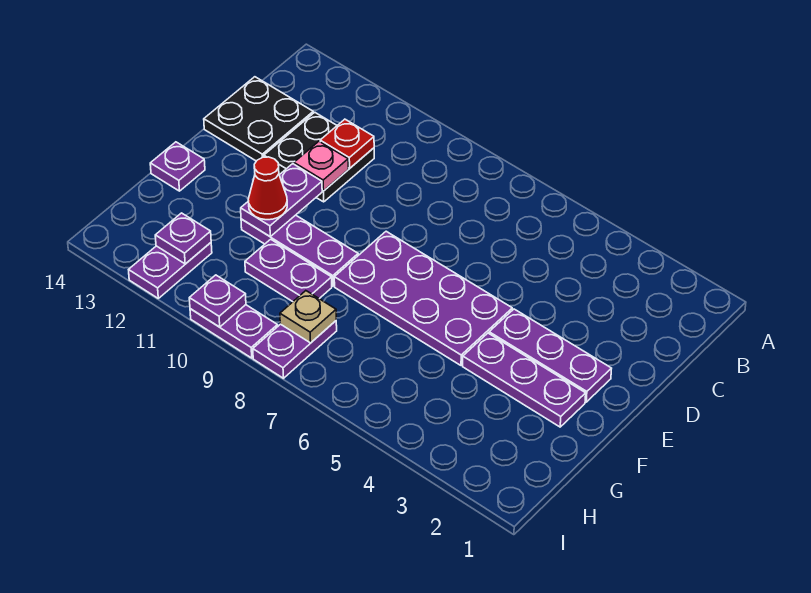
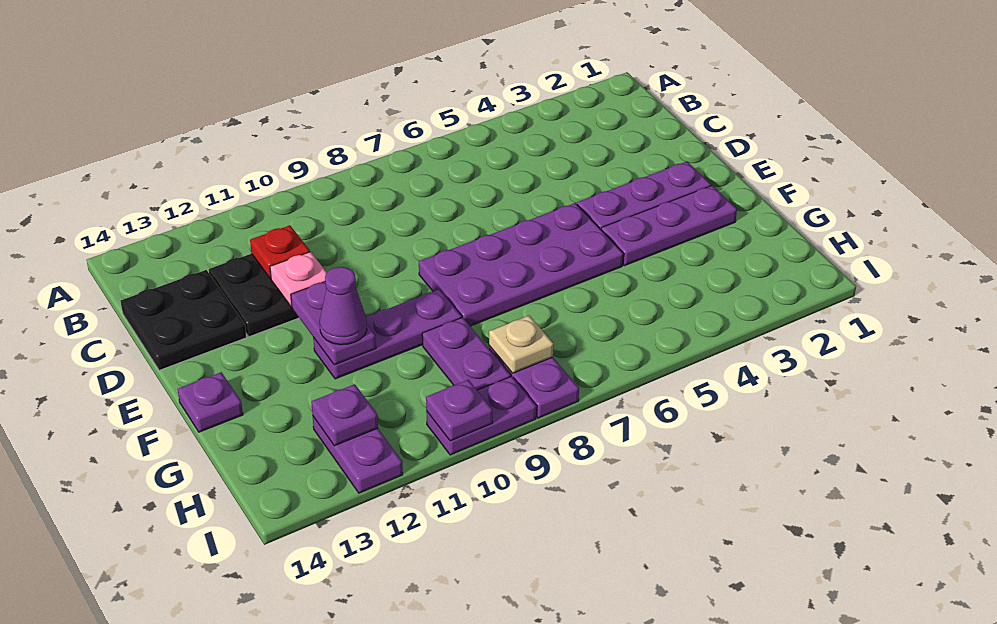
red cone F11 level 3 -> purple cone F11 level 3
purple plate G9:G10 level 1 -> purple plate G9:H9 level 1

